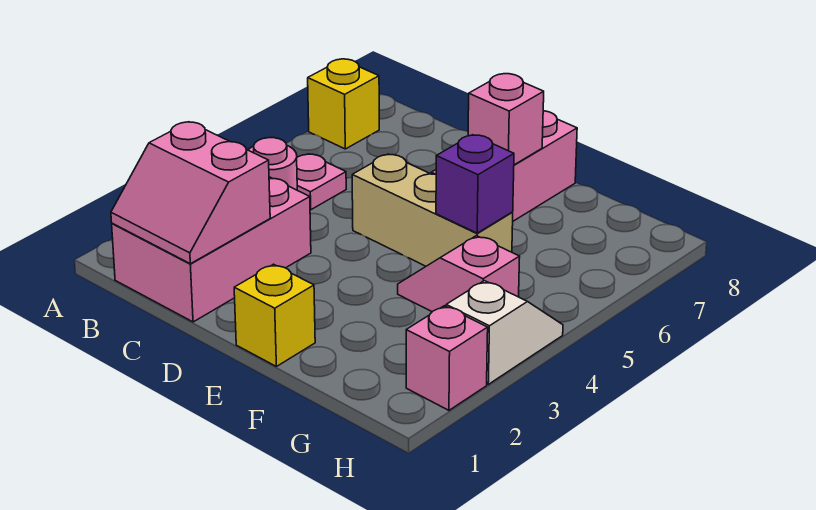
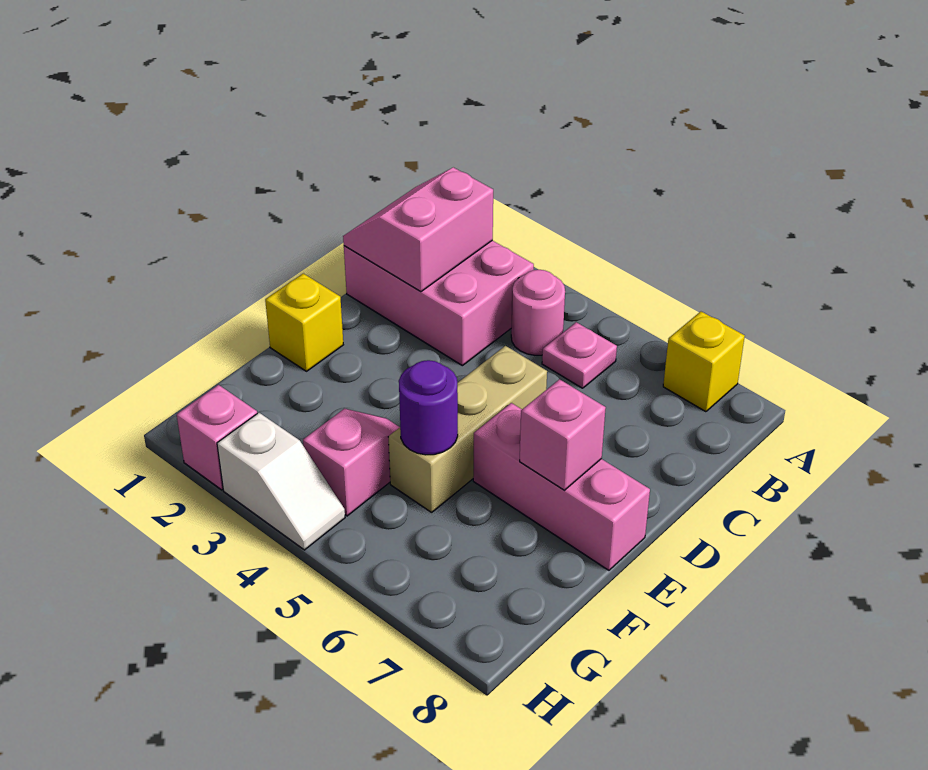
purple brick F5 level 2 -> purple round brick F5 level 2

